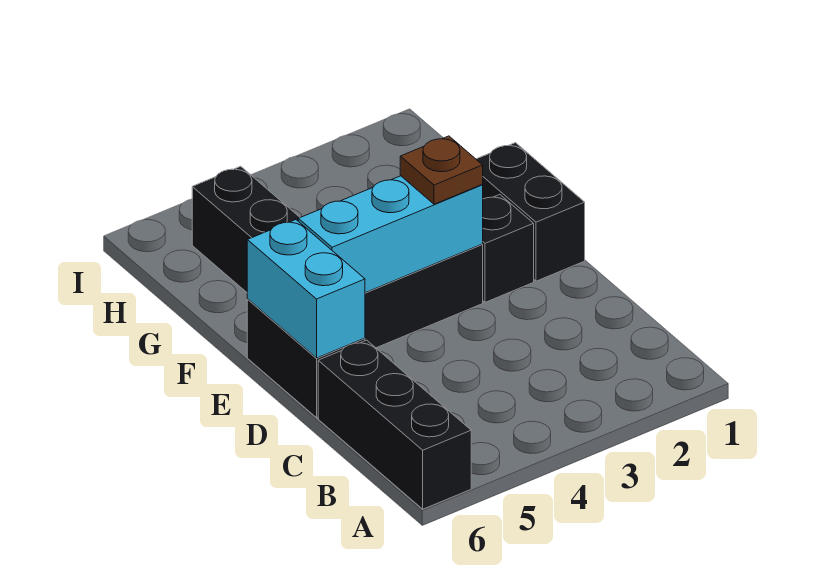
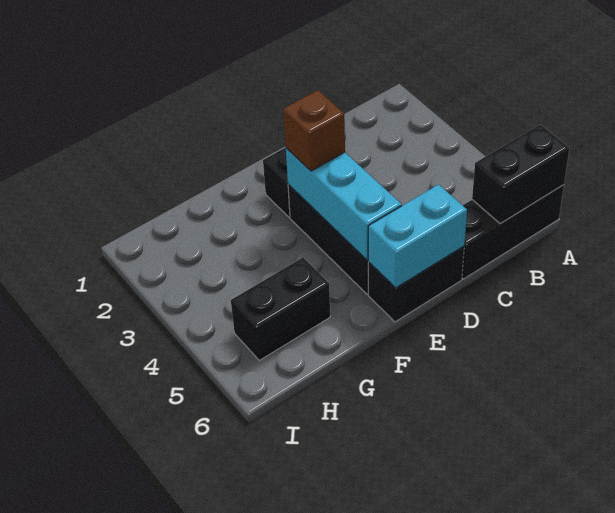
black brick E1:F1 level 1 -> black brick A6:B6 level 2
brown plate E3 level 3 -> brown brick E3 level 3

